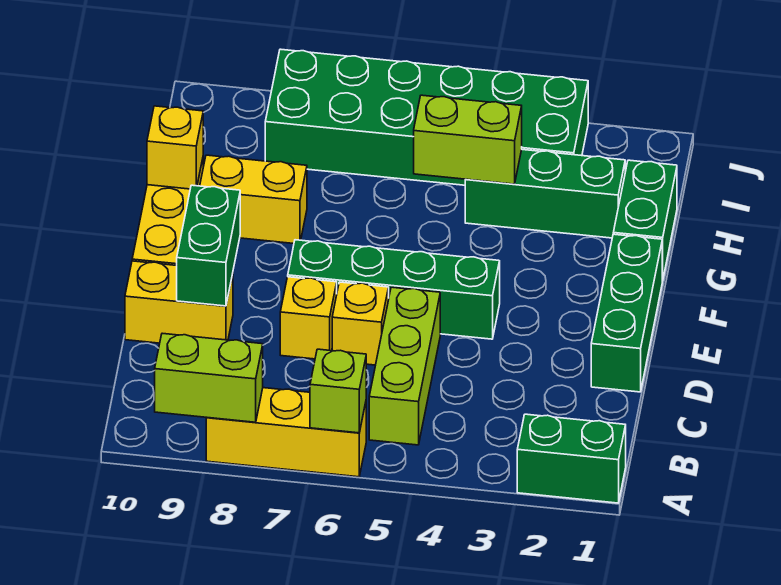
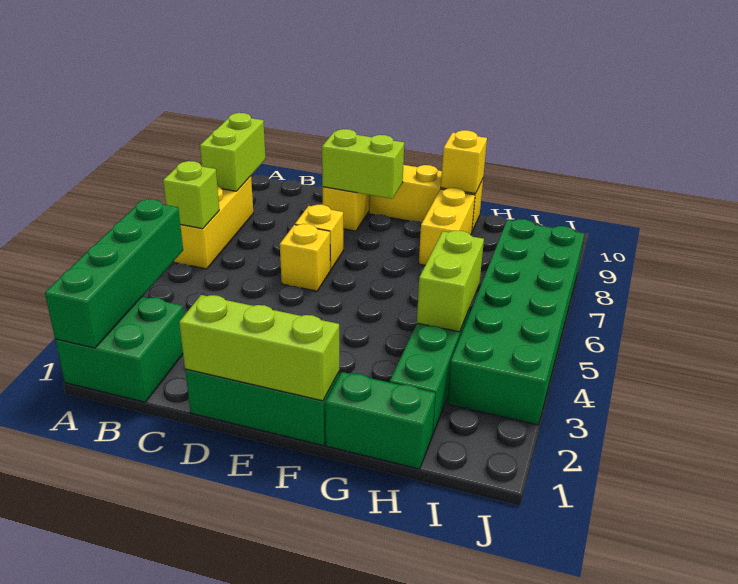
green brick A1:A2 level 1 -> green brick A1:B2 level 1
lime brick B5:D5 level 1 -> lime brick D1:F1 level 2
green brick D9:E9 level 2 -> lime brick D9:E9 level 2
green brick E4:E7 level 1 -> green brick A1:A4 level 2

